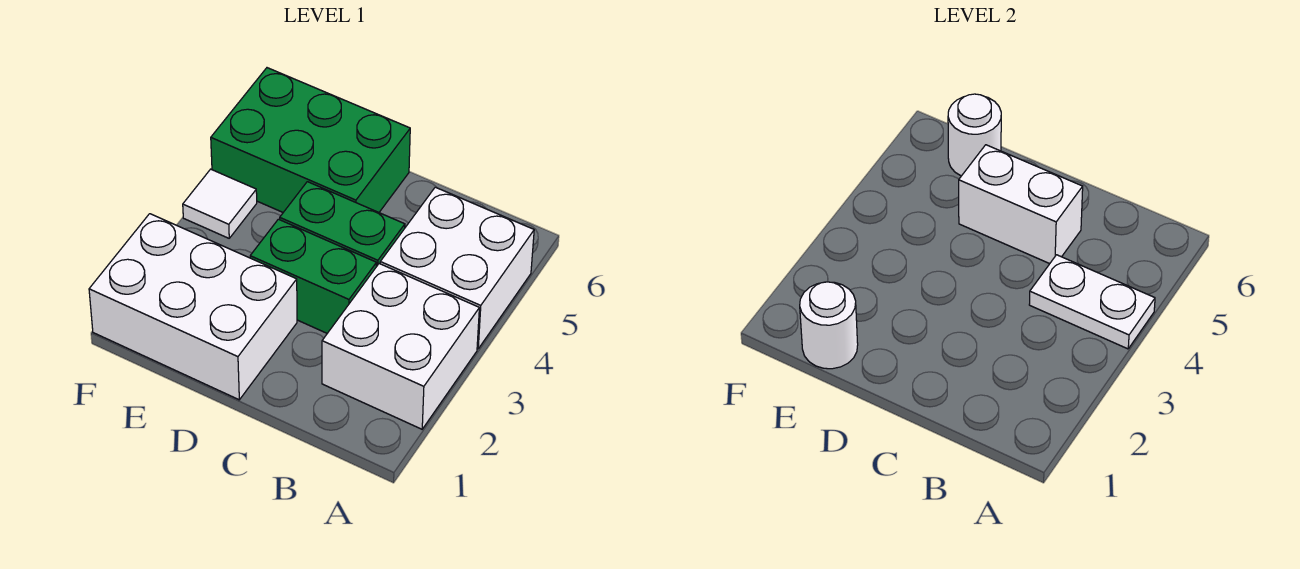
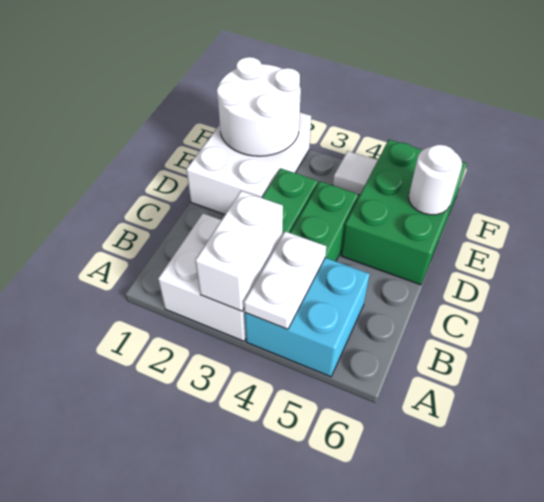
white brick A4:B5 level 1 -> cyan brick A4:B5 level 1
white brick C5:D5 level 2 -> white brick A3:B3 level 2
white round brick E1 level 2 -> white round brick E1:F2 level 2

